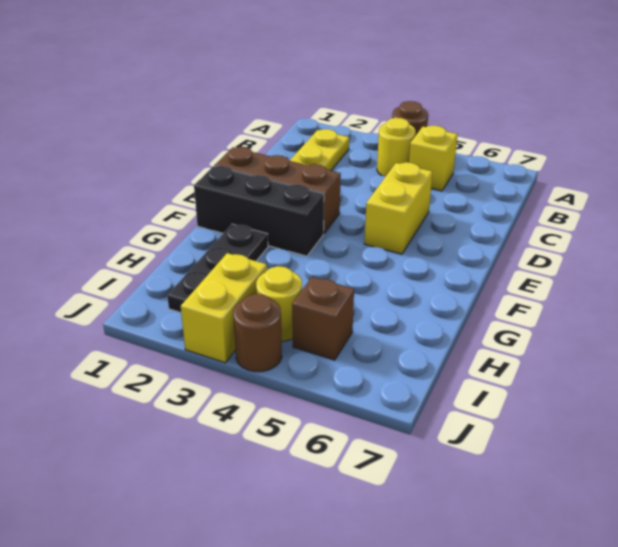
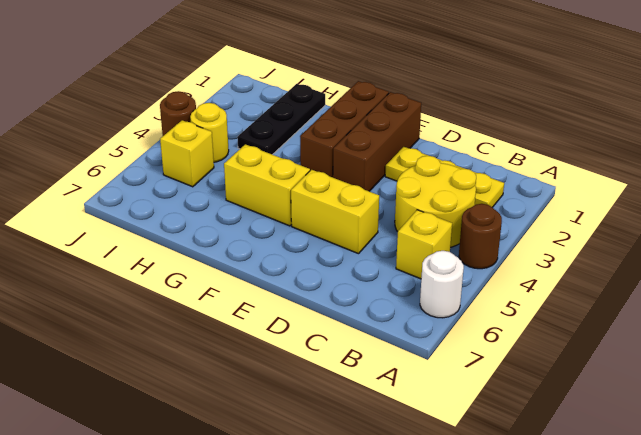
none -> white round brick A6 level 1
yellow round brick B4 level 1 -> yellow round brick B3:C4 level 1
black brick F1:F3 level 1 -> brown brick F1:F3 level 1
black plate G2:I2 level 1 -> black plate H1:H3 level 1
yellow brick I3:J3 level 1 -> yellow brick F5:G5 level 1
brown brick I5 level 1 -> yellow brick I5 level 1

